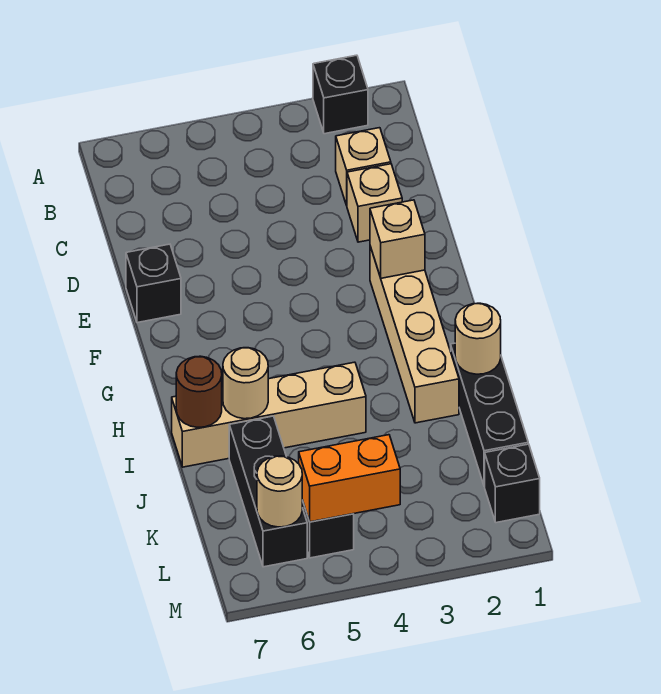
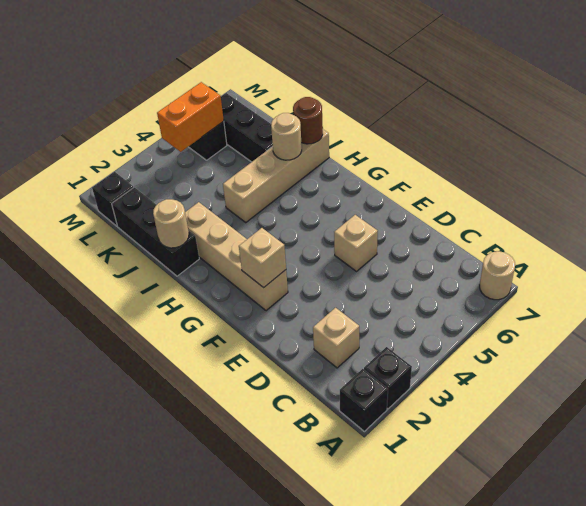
tan brick D2 level 1 -> tan brick E5 level 1
black brick E7 level 1 -> black brick A1 level 1
tan round brick L6 level 2 -> tan round brick A7 level 1

